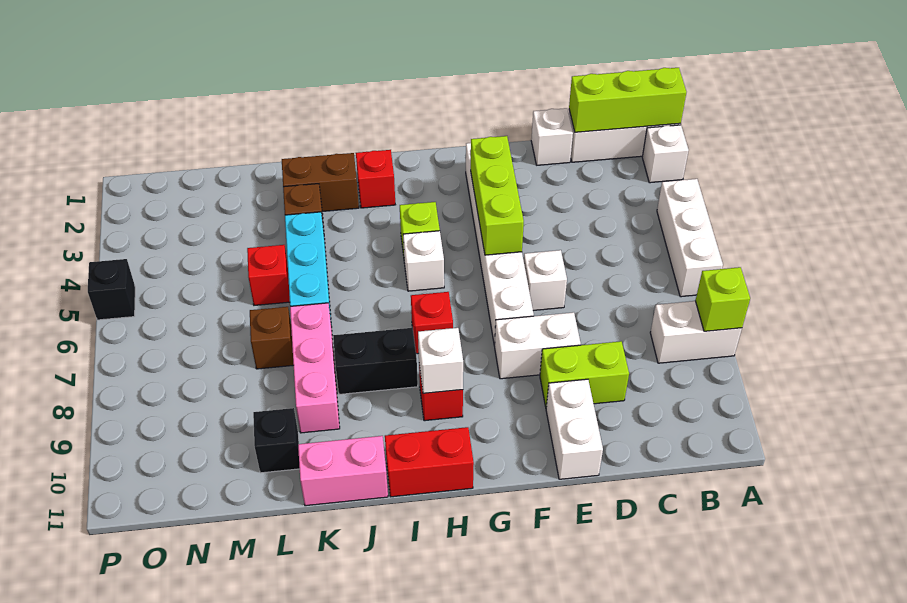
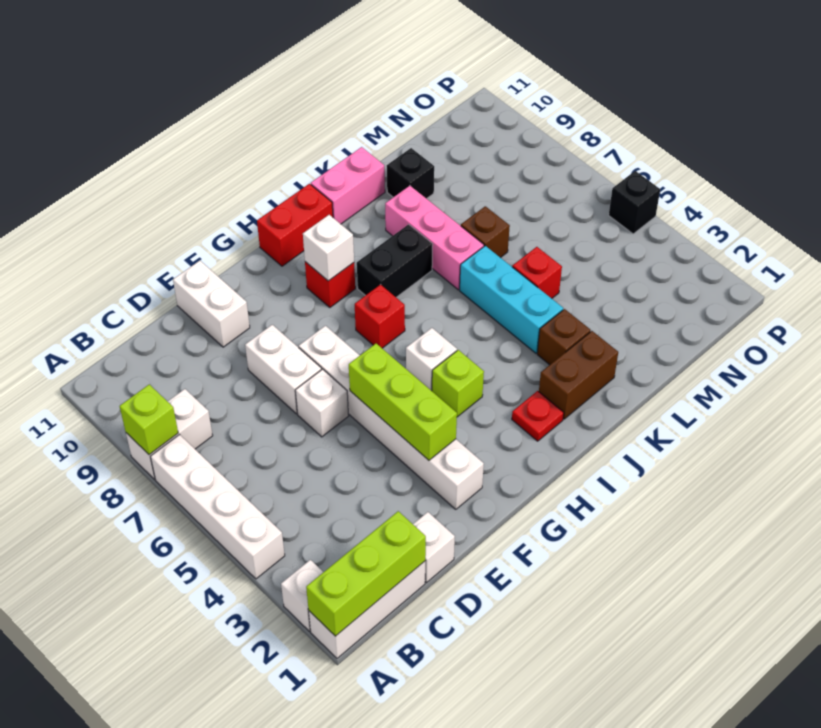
white brick A4:A6 level 1 -> white brick A4:A7 level 1
lime brick D9:E9 level 1 -> none
white brick E8:F8 level 1 -> white brick E7:E8 level 1
red brick I2 level 1 -> red plate I2 level 1

